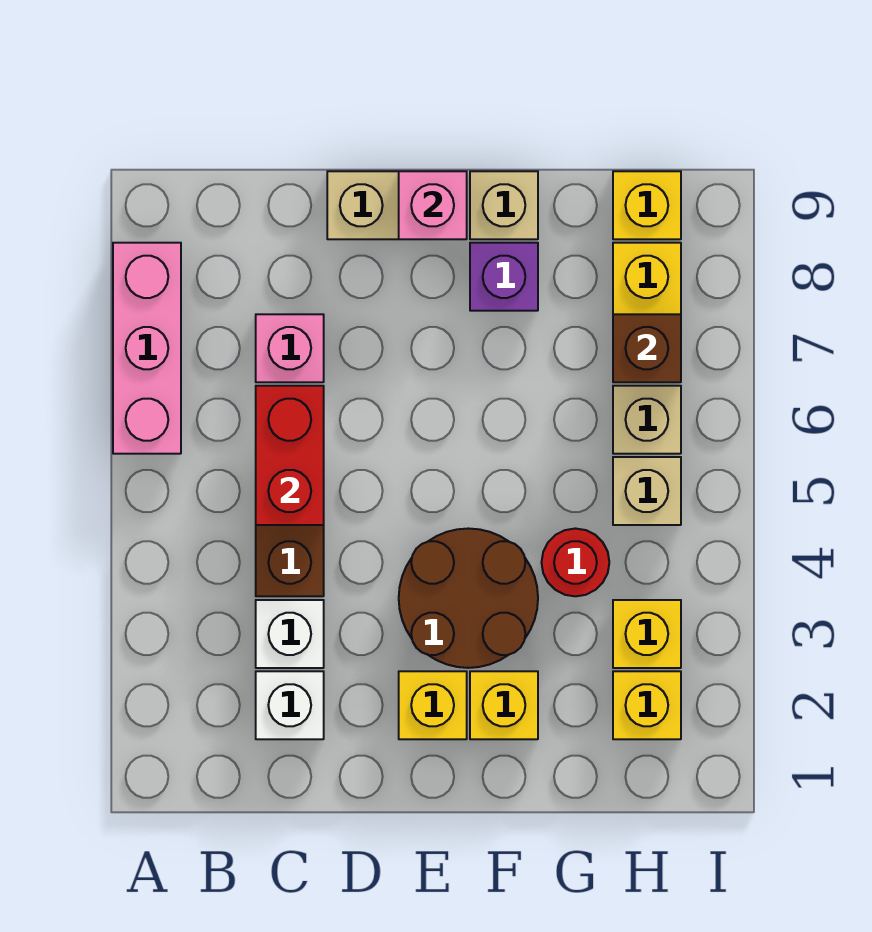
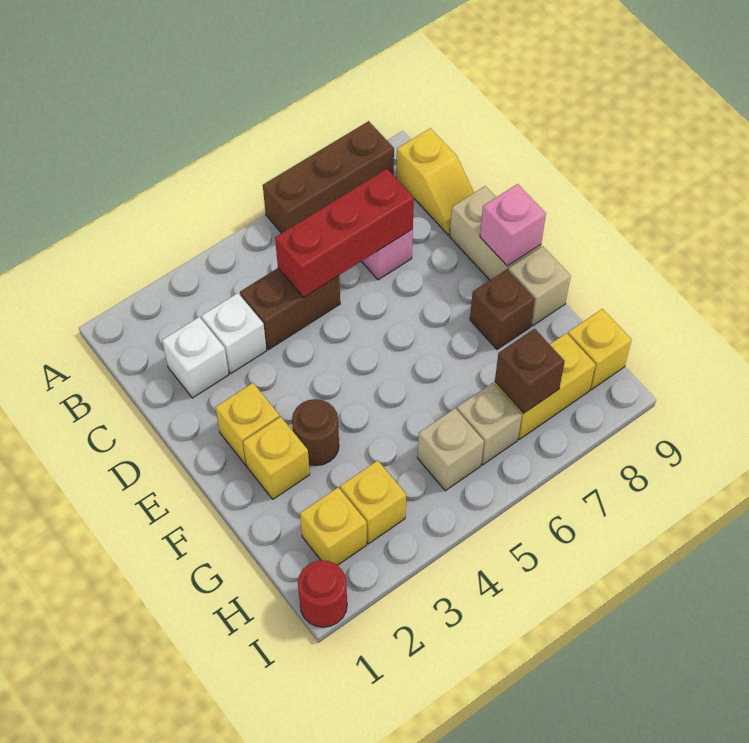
pink brick A6:A8 level 1 -> brown brick A6:A8 level 1
none -> yellow slope B9:C9 level 1 top B
red brick C5:C6 level 2 -> red brick C5:C7 level 2
brown round brick E3:F4 level 1 -> brown round brick F3 level 1
purple brick F8 level 1 -> brown brick F8 level 1
red round brick G4 level 1 -> red round brick I1 level 1

